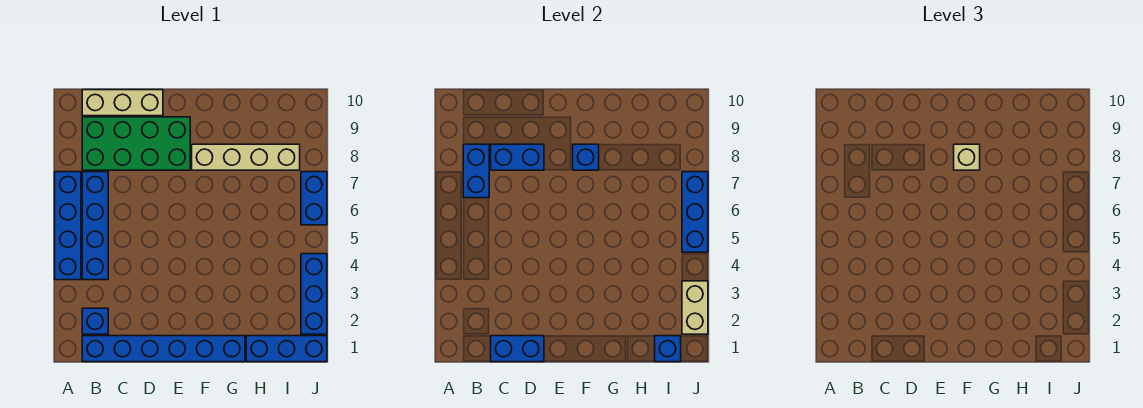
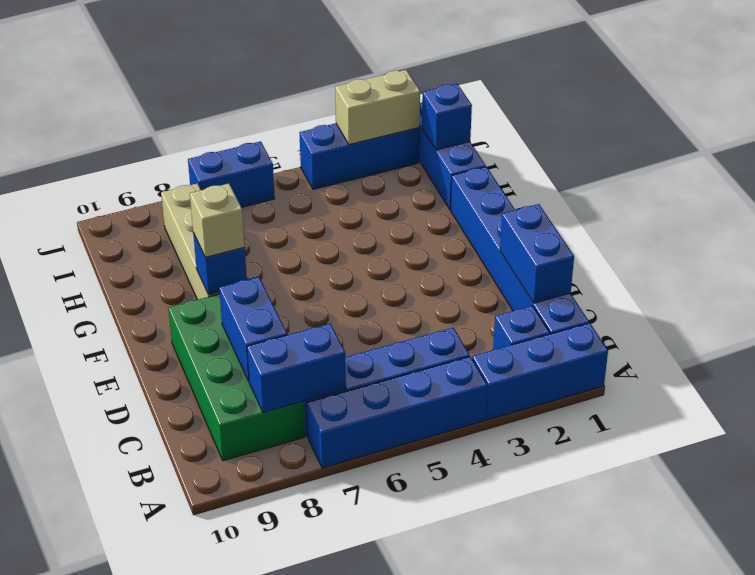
tan brick B10:D10 level 1 -> none
blue brick J5:J7 level 2 -> blue brick A1:A3 level 1

